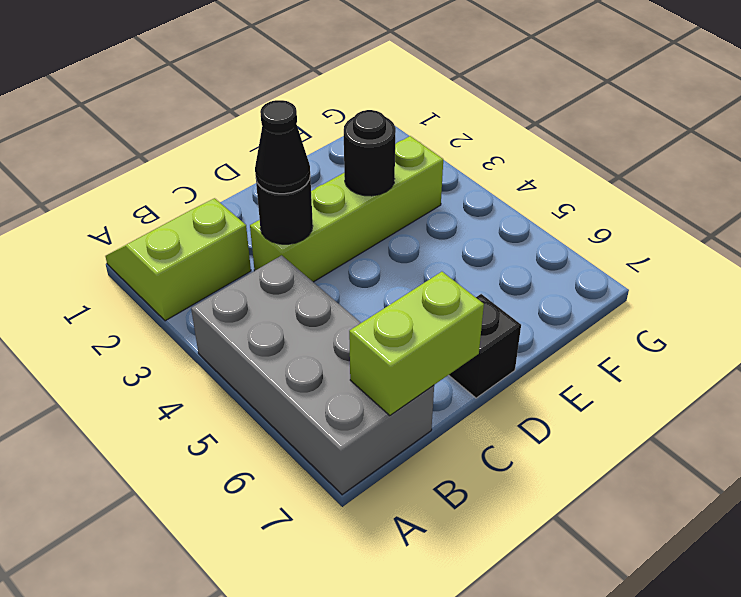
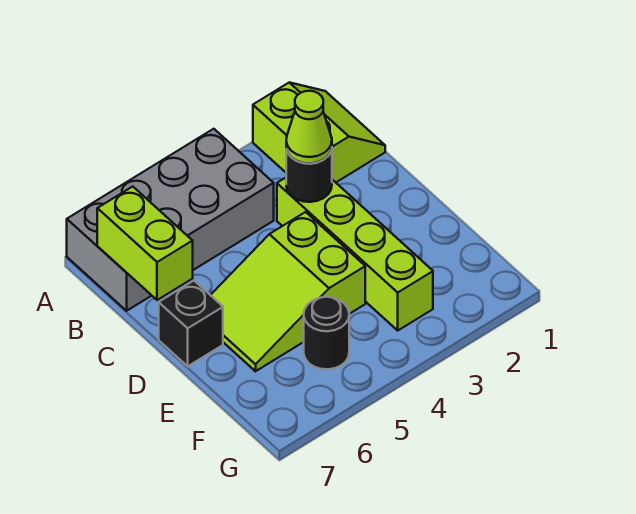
black cone C3 level 3 -> lime cone C3 level 3
none -> lime slope D4:E6 level 1 top 4
black round brick E3 level 2 -> black round brick F5 level 1

